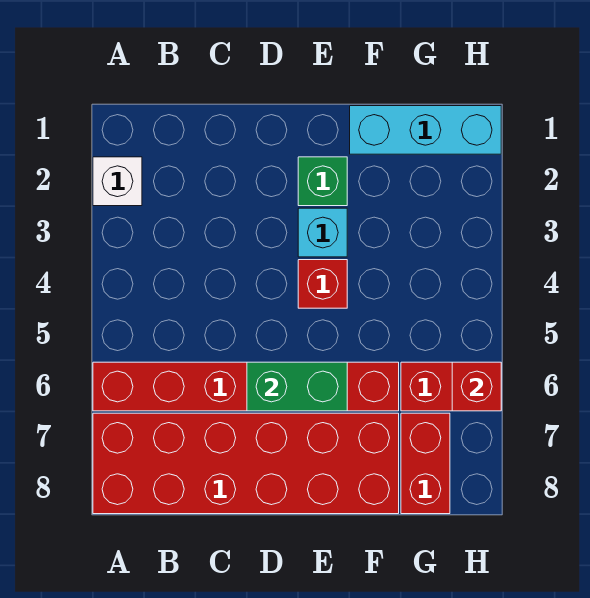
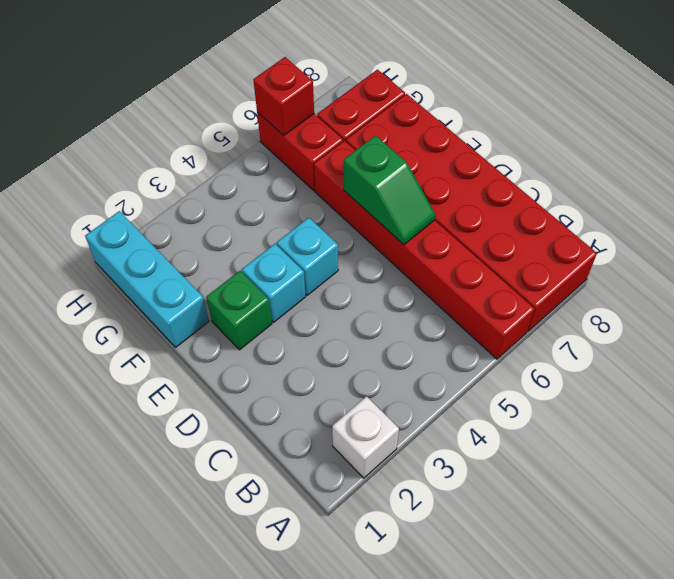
green brick D6:E6 level 2 -> green slope D6:E6 level 2 top E
red brick E4 level 1 -> cyan brick E4 level 1

